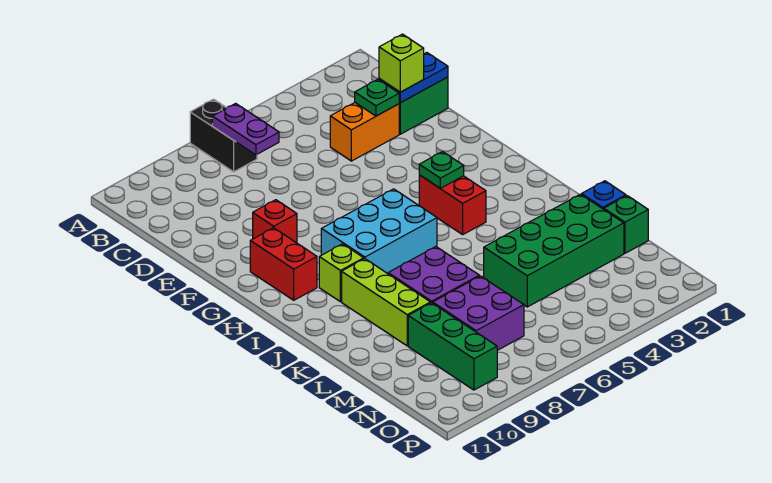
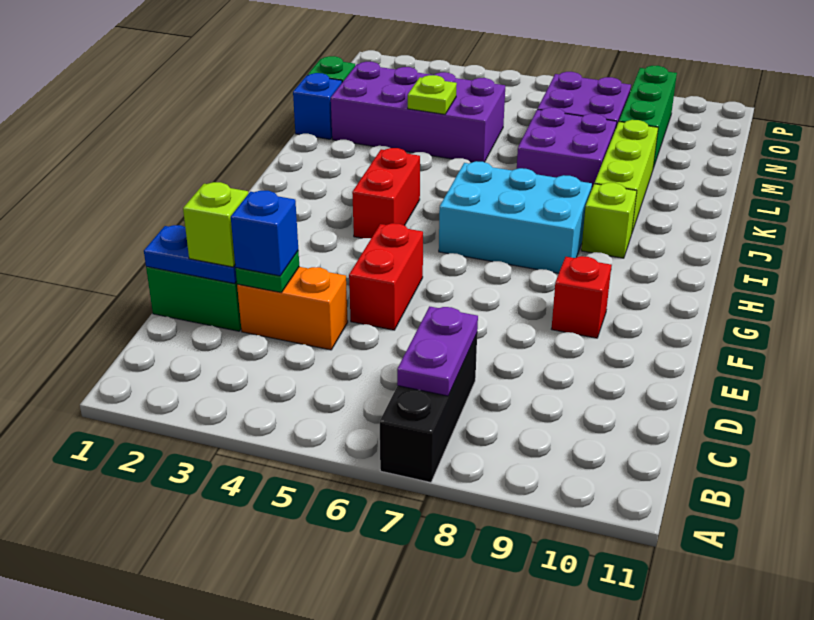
black brick A7:B7 level 1 -> black brick A7:C7 level 1
none -> blue brick D3 level 3
red brick G10:H10 level 1 -> red brick E5:F5 level 1
green plate H4 level 2 -> none
green brick L2:M5 level 1 -> purple brick L2:M5 level 1
none -> lime plate L4 level 2

